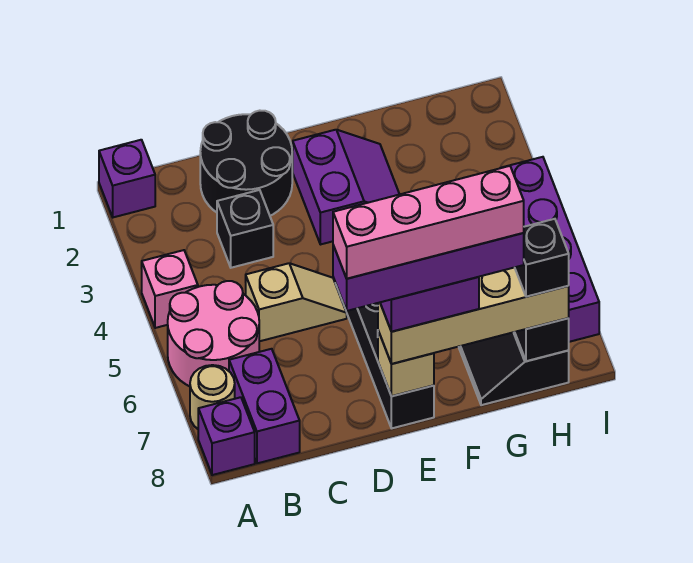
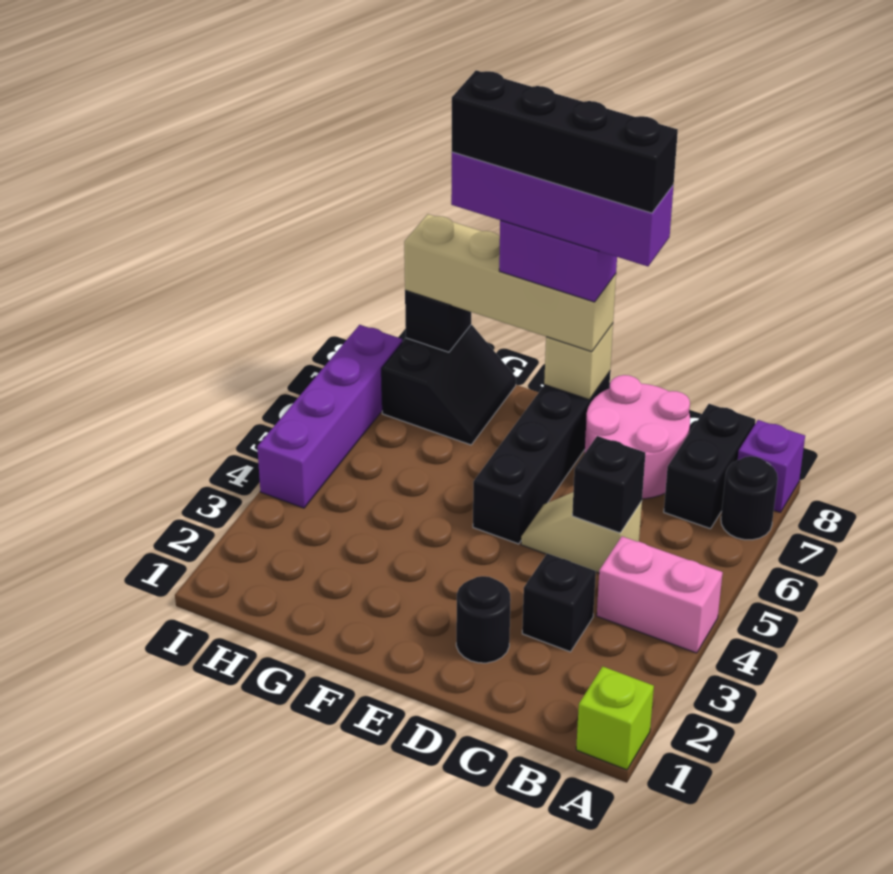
purple brick A1 level 1 -> lime brick A1 level 1
pink brick A4 level 1 -> pink brick A4:B4 level 1
pink round brick A5:B6 level 1 -> pink round brick C7:D8 level 1
tan round brick A7 level 1 -> black round brick A7 level 1
purple brick B7:B8 level 1 -> black brick B7:B8 level 1
black round brick C1:D2 level 1 -> black round brick D2 level 1
pink brick D8:G8 level 6 -> black brick D8:G8 level 6
purple slope E2:F3 level 1 top E -> none
black brick H8 level 4 -> black brick C5 level 2

